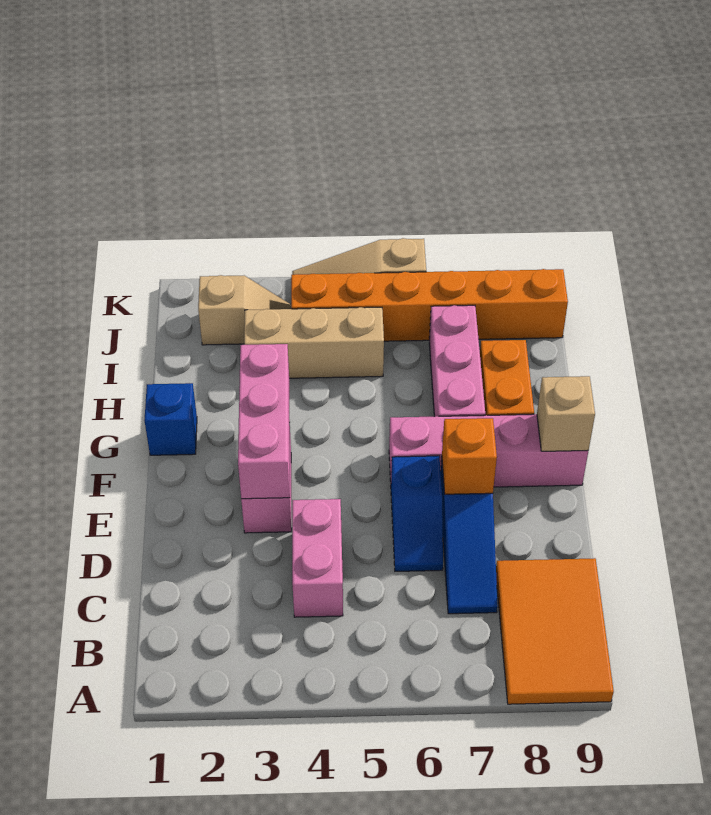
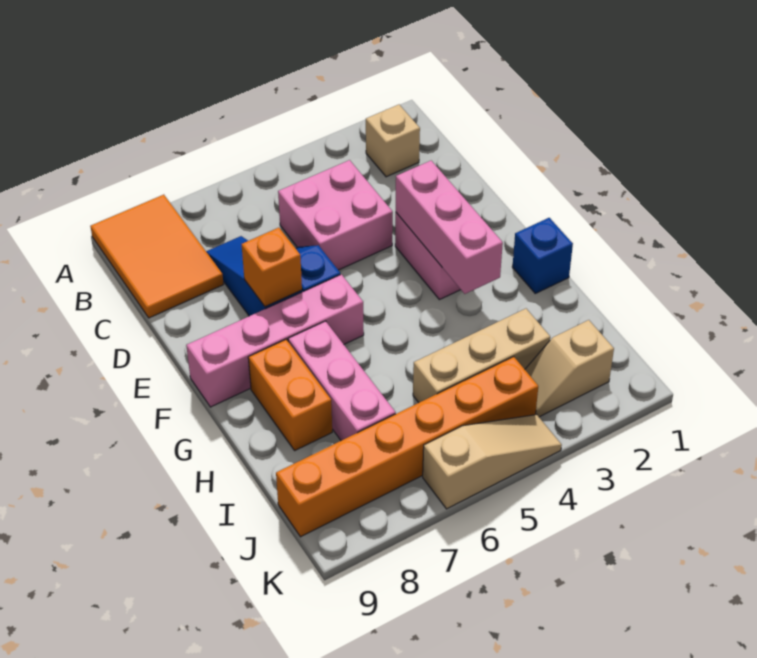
pink brick C4:D4 level 1 -> pink brick C4:D5 level 1
tan brick F9 level 2 -> tan brick B2 level 1

